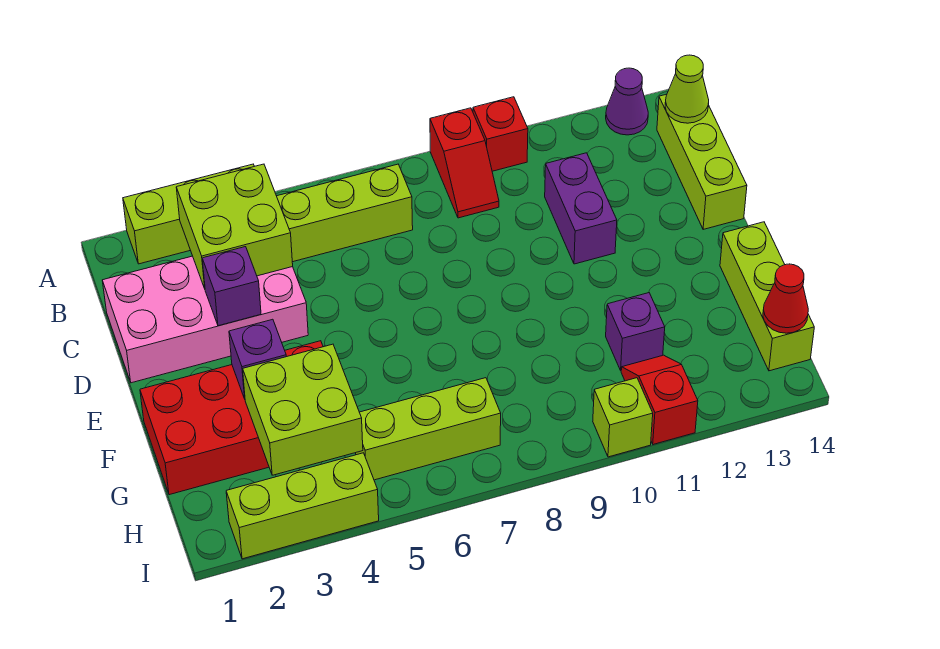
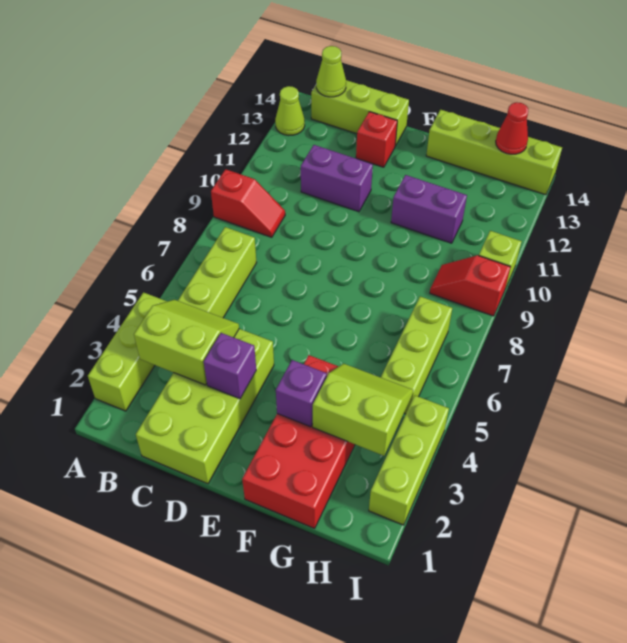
red brick A10 level 1 -> red brick D13 level 1
purple cone A13 level 1 -> lime cone A13 level 1
lime brick B3:C4 level 2 -> lime slope B3:C4 level 2 top 3
pink brick C1:D4 level 1 -> lime brick C1:D4 level 1
lime brick F14:H14 level 1 -> lime brick F14:I14 level 1
lime brick G3:H4 level 2 -> lime slope G3:H4 level 2 top 3
purple brick G11 level 1 -> purple brick F11:G11 level 1
red slope H11:I11 level 1 top I -> red slope H9:I9 level 1 top I

